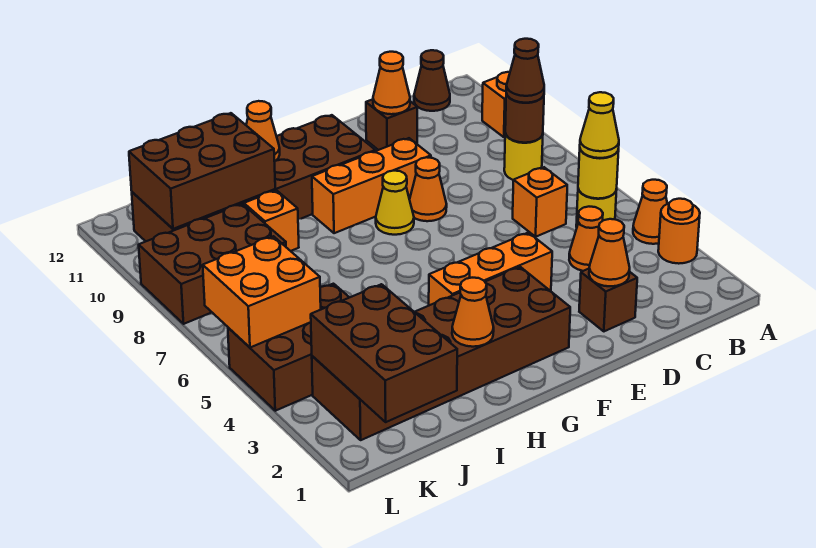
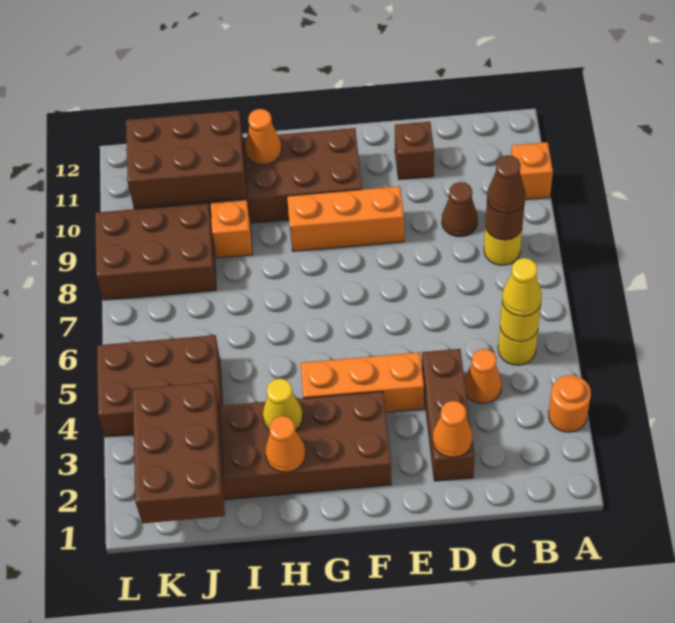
orange cone A4 level 1 -> none
brown cone B12 level 1 -> brown cone C9 level 1
orange brick C6 level 1 -> none
brown brick D2 level 1 -> brown brick D2:D4 level 1
orange cone D11 level 2 -> none
orange cone E8 level 1 -> none
yellow cone F8 level 1 -> yellow cone H3 level 2
orange brick K5:L6 level 2 -> none

